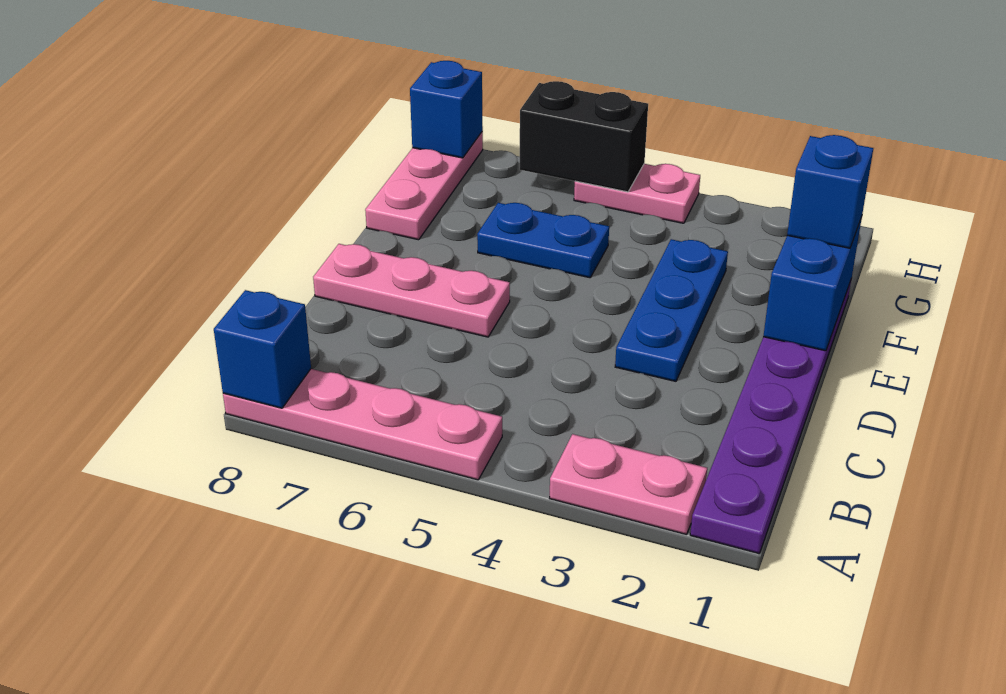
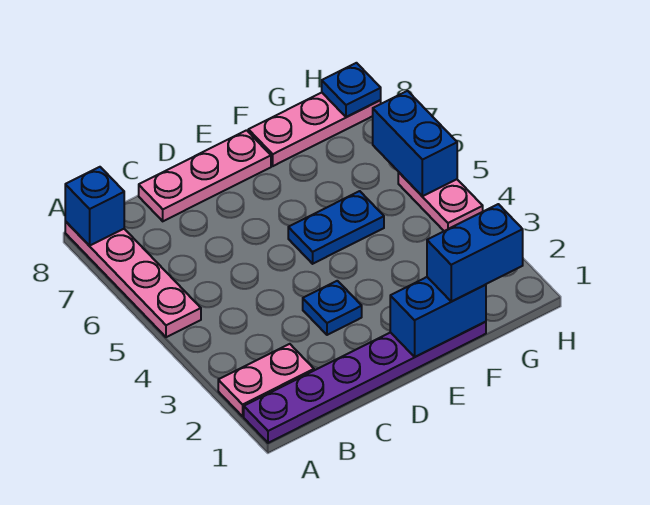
pink plate A2:A3 level 1 -> pink plate A2:B2 level 1
blue plate D3:F3 level 1 -> blue plate D3 level 1
pink plate D6:D8 level 1 -> pink plate C8:E8 level 1
blue brick F1 level 3 -> blue brick F1:G1 level 3
blue plate F5:F6 level 1 -> blue plate E5:F5 level 1
black brick H5:H6 level 2 -> blue brick H5:H6 level 2
blue brick H8 level 2 -> blue plate H8 level 2

